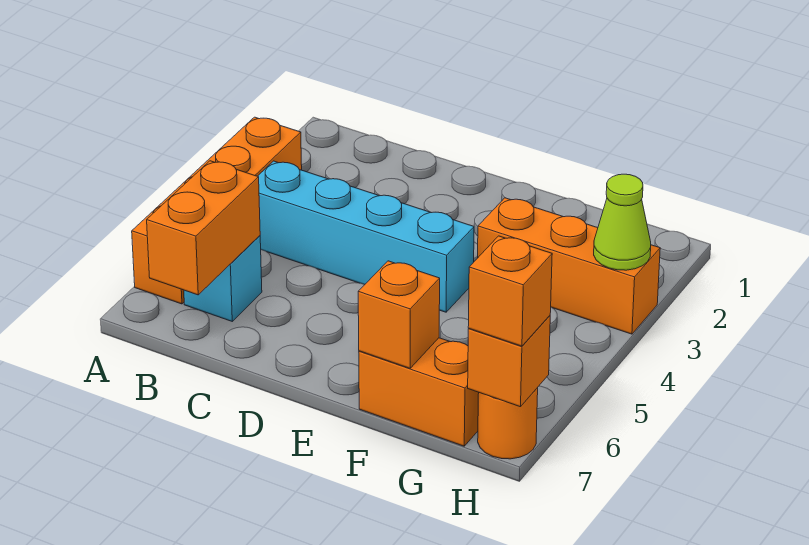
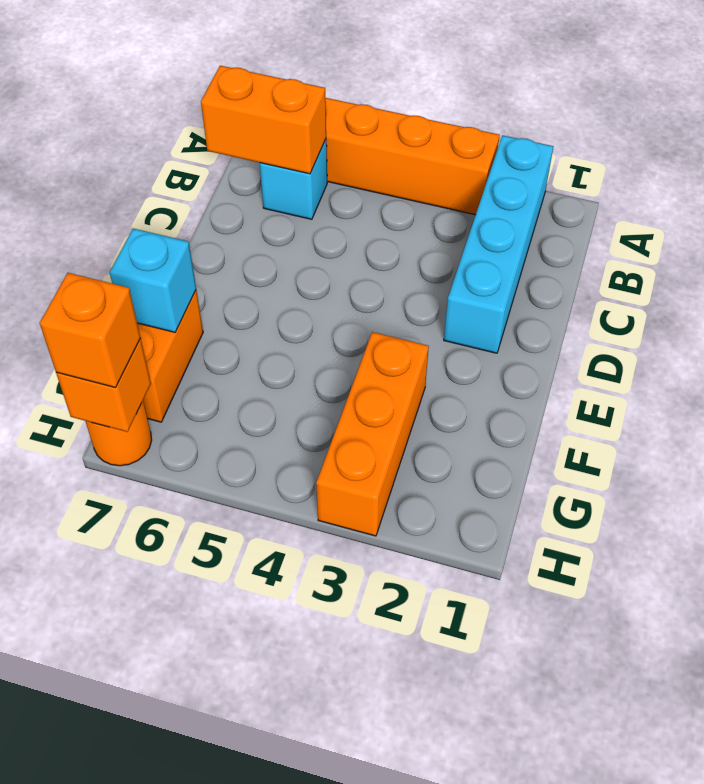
cyan brick B4:E4 level 1 -> cyan brick A2:D2 level 1
orange brick F7 level 2 -> cyan brick F7 level 2
lime cone H3 level 2 -> none

